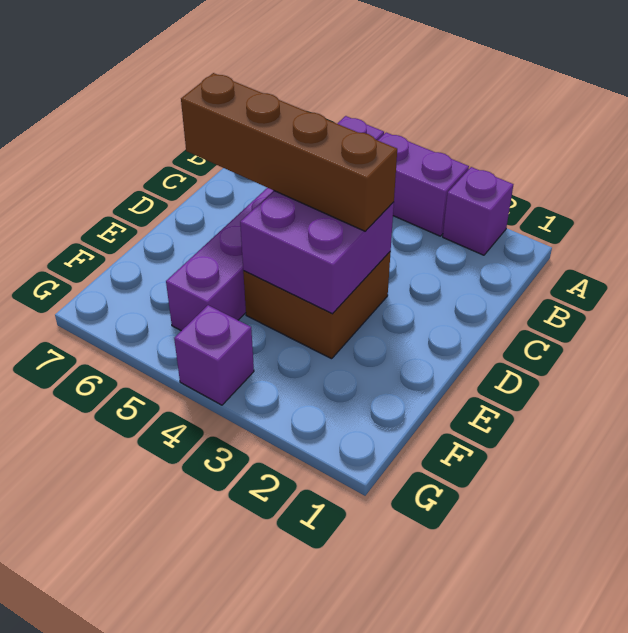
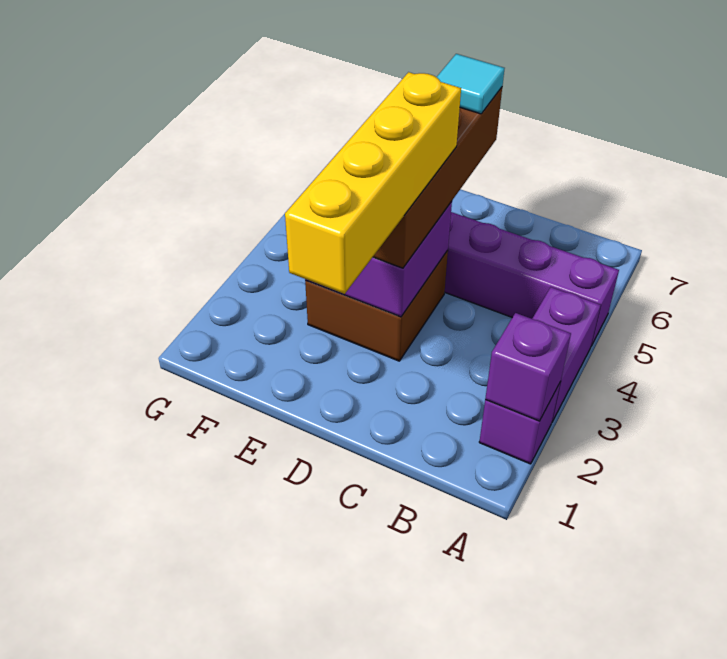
none -> yellow brick D1:D4 level 4
none -> cyan tile D6 level 4
purple brick G4 level 1 -> purple brick A2 level 2

